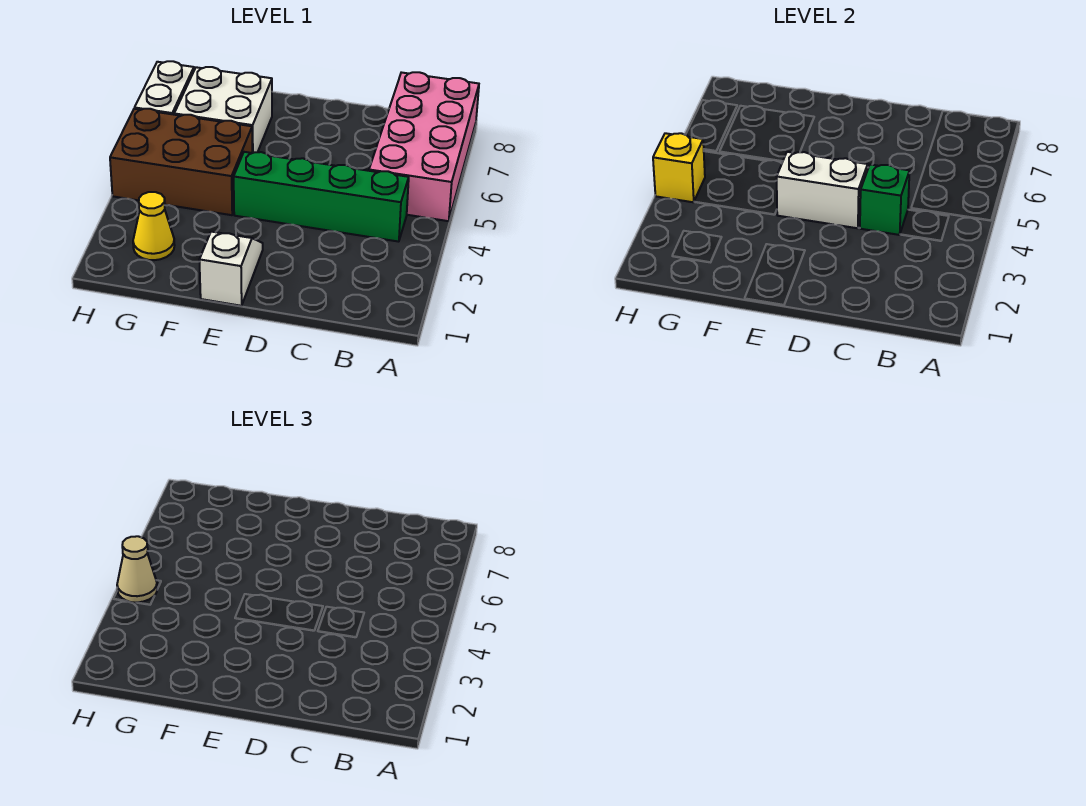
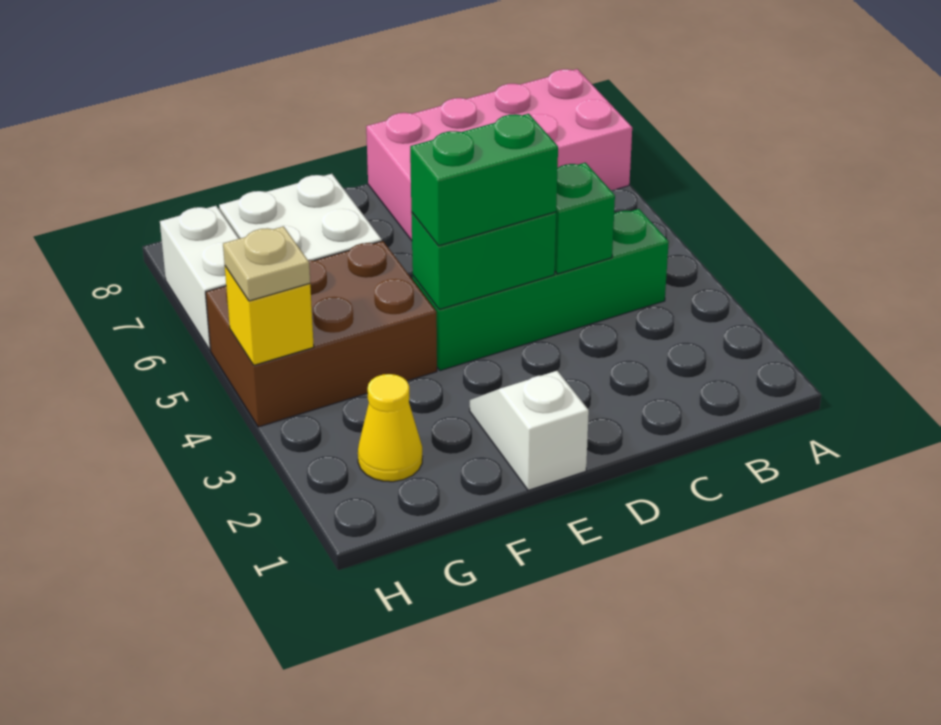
pink brick A5:B8 level 1 -> pink brick A7:D8 level 1
white brick D4:E4 level 2 -> green brick D4:E4 level 2
none -> green brick D4:E4 level 3
tan cone H4 level 3 -> tan plate H4 level 3

